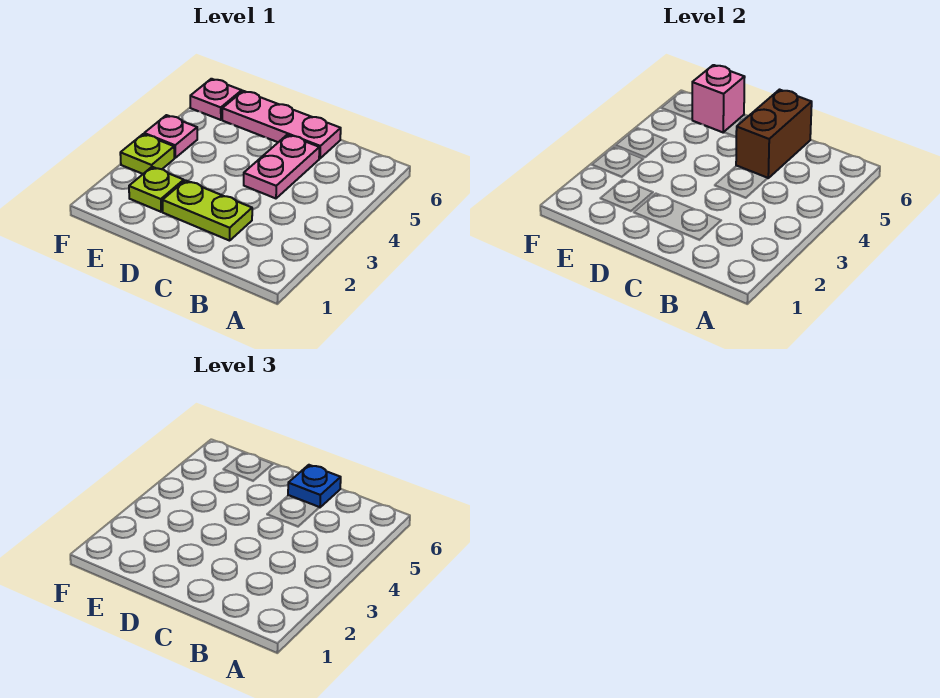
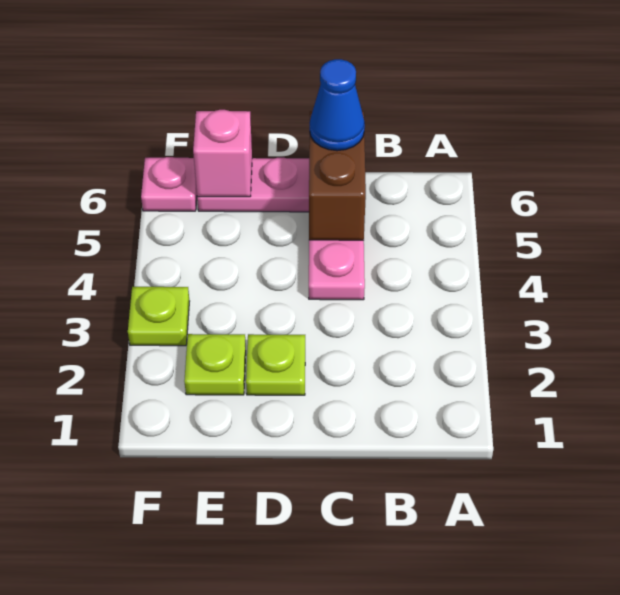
lime plate C2:D2 level 1 -> lime plate D2 level 1
blue plate C6 level 3 -> blue cone C6 level 3
pink plate F4 level 1 -> none

